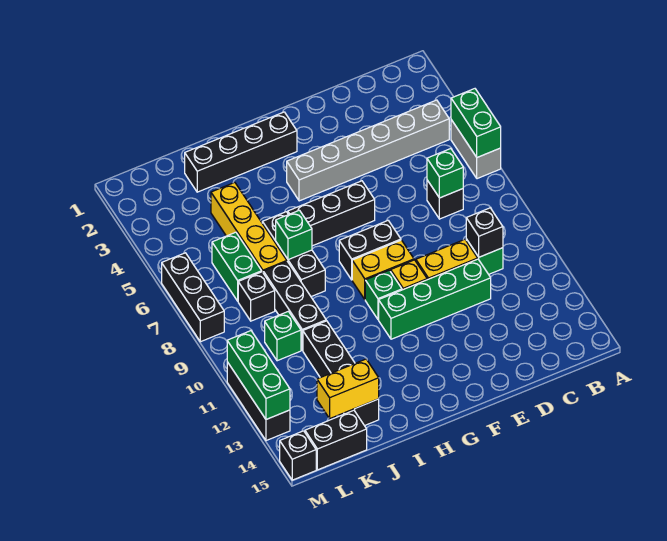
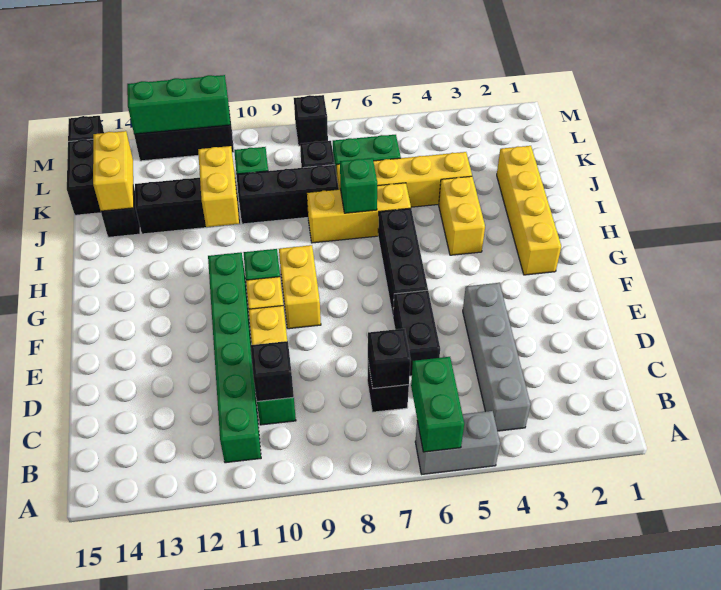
green brick A5:A6 level 2 -> green brick A6:B6 level 2
grey brick B4:G4 level 1 -> grey brick B4:E4 level 1
green brick C7 level 2 -> black brick C7 level 2
green brick D11:G11 level 1 -> green brick B11:G11 level 1
black brick F8:G8 level 1 -> black brick D6:E6 level 1
black brick G2:J2 level 1 -> yellow brick G2:J2 level 1
none -> yellow brick H4:I4 level 1
black brick I6:I8 level 1 -> yellow brick I6:I8 level 1
none -> yellow brick I11:J11 level 2
black brick M6:M8 level 1 -> black brick M8 level 1

